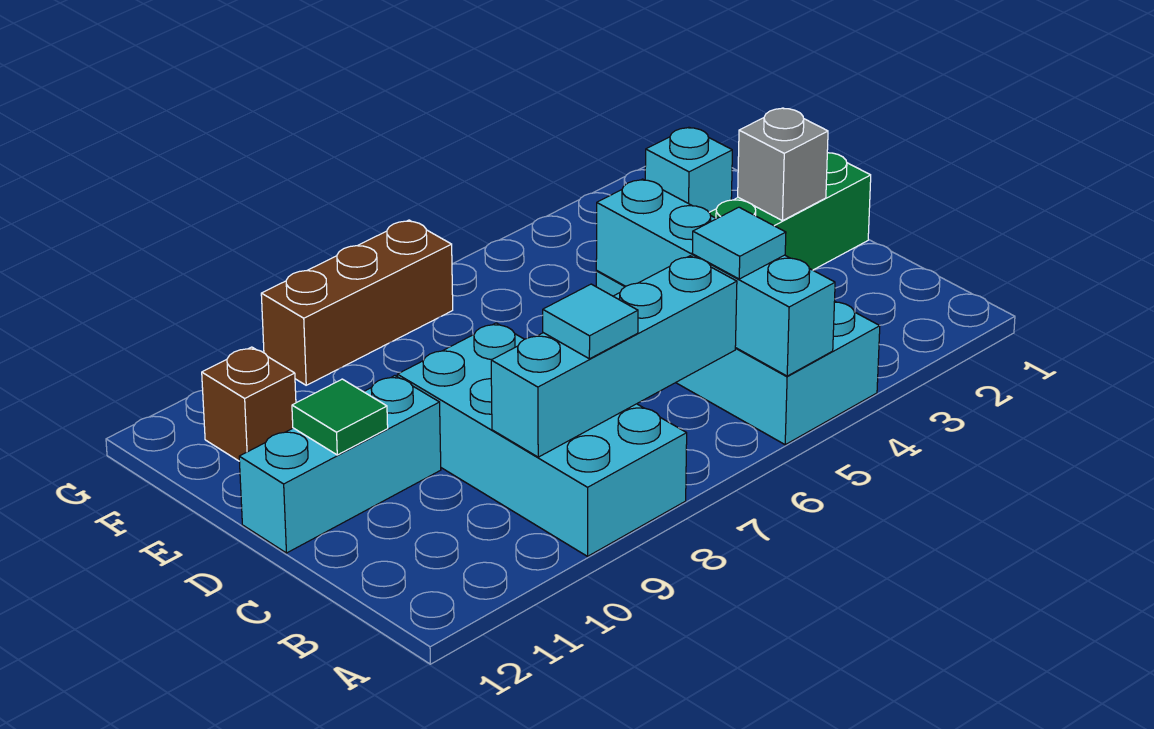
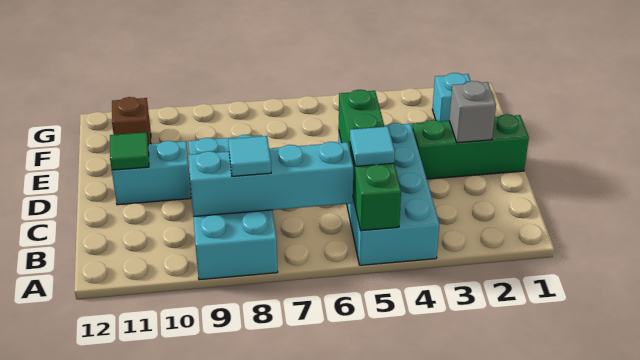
cyan brick A5:D5 level 2 -> green brick A5:D5 level 2
cyan brick D10:D12 level 1 -> cyan brick D10:D11 level 1
brown brick G7:G9 level 1 -> none

